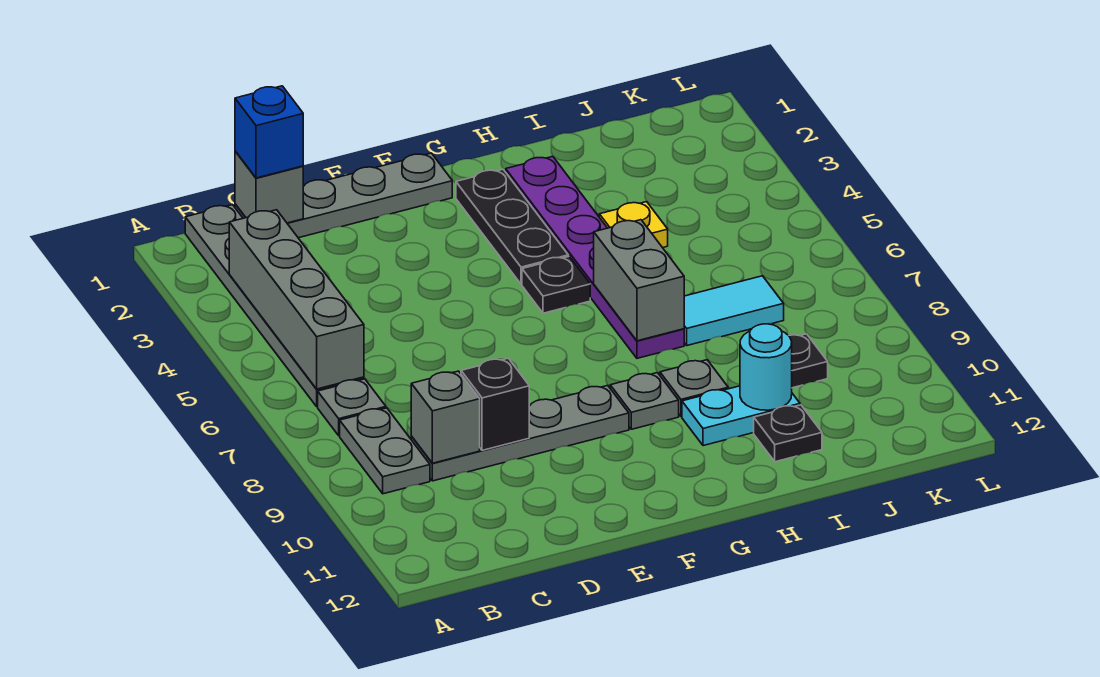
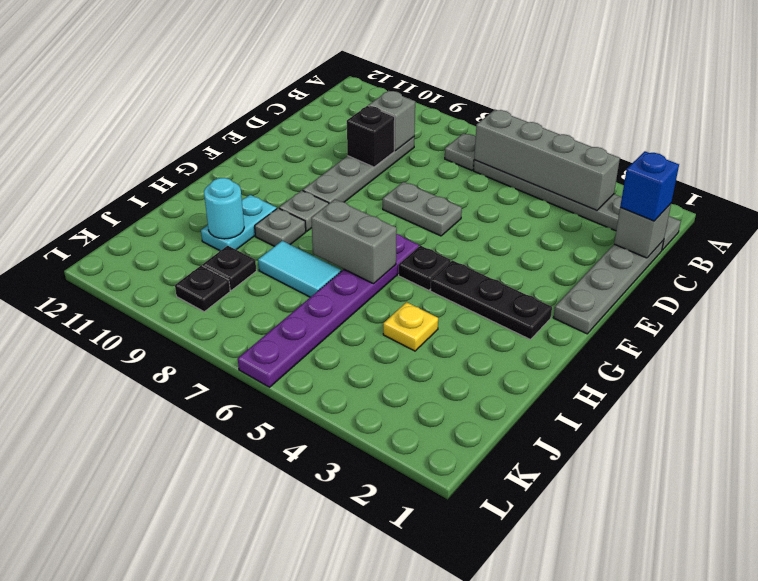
grey plate B8:B9 level 1 -> grey plate E6:E7 level 1
purple plate H2:H7 level 1 -> purple plate G6:L6 level 1
cyan tile I7:J7 level 1 -> cyan tile I7:I8 level 1
black plate I11 level 1 -> black plate K9 level 1

